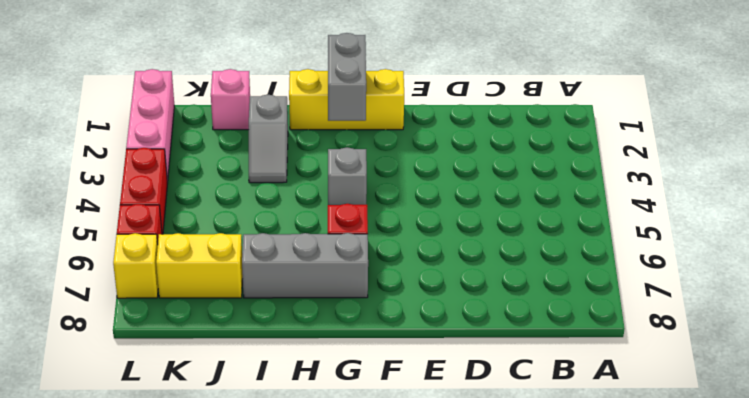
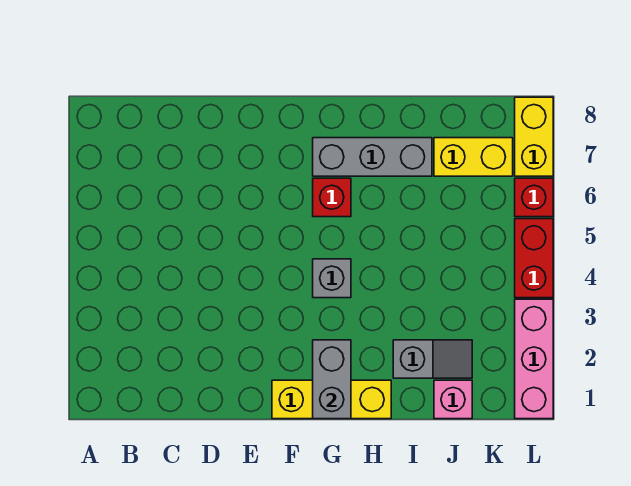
grey slope I2:I3 level 1 top 2 -> grey slope I2:J2 level 1 top I
yellow brick L7 level 1 -> yellow brick L7:L8 level 1

